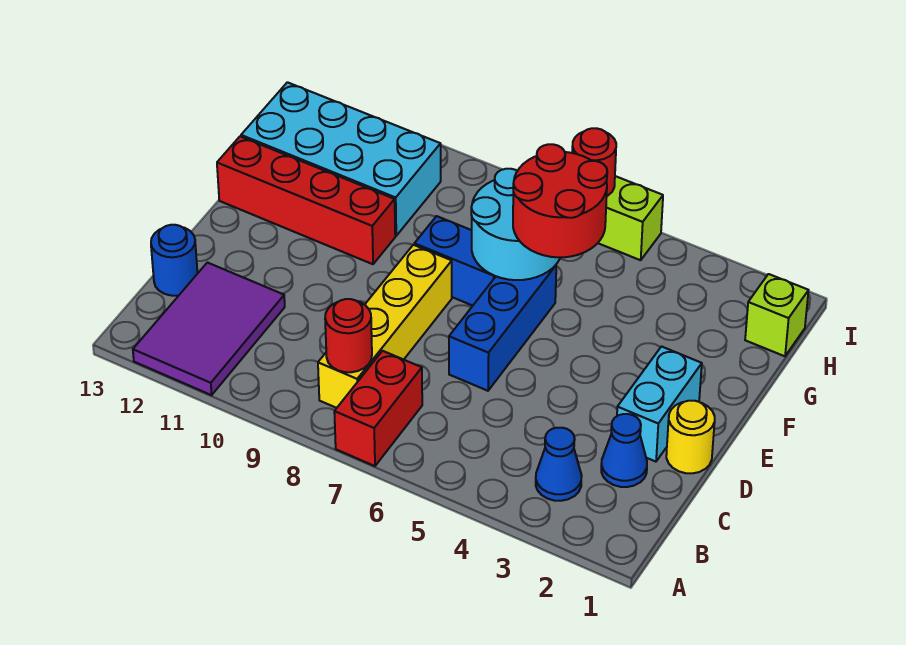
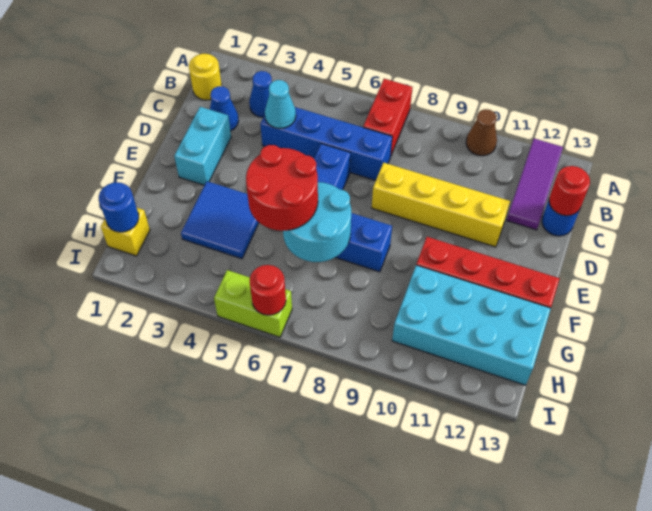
none -> brown cone A10 level 1
purple tile A11:C12 level 1 -> purple tile A12:C12 level 1
yellow brick B8:E8 level 1 -> yellow brick D8:D11 level 1
red round brick B8 level 2 -> red round brick C13 level 2
none -> blue brick C4:C7 level 1
none -> cyan cone C4 level 2
yellow round brick D1 level 1 -> yellow round brick B1 level 1
none -> blue tile F3:G4 level 1
lime brick H1 level 1 -> yellow brick H1 level 1
none -> blue round brick H1 level 2

